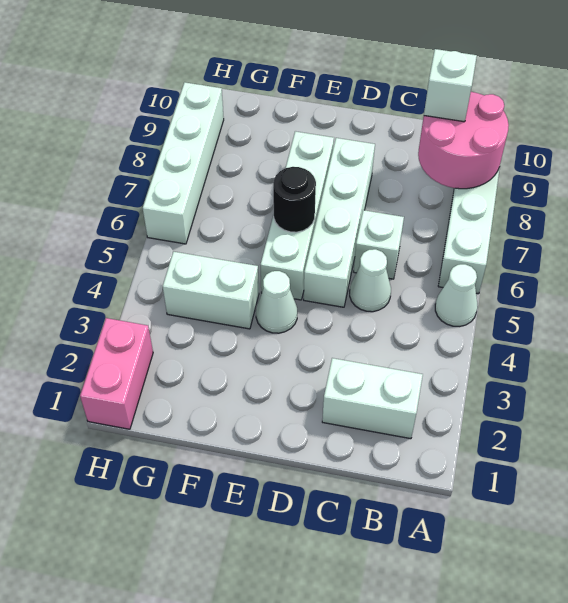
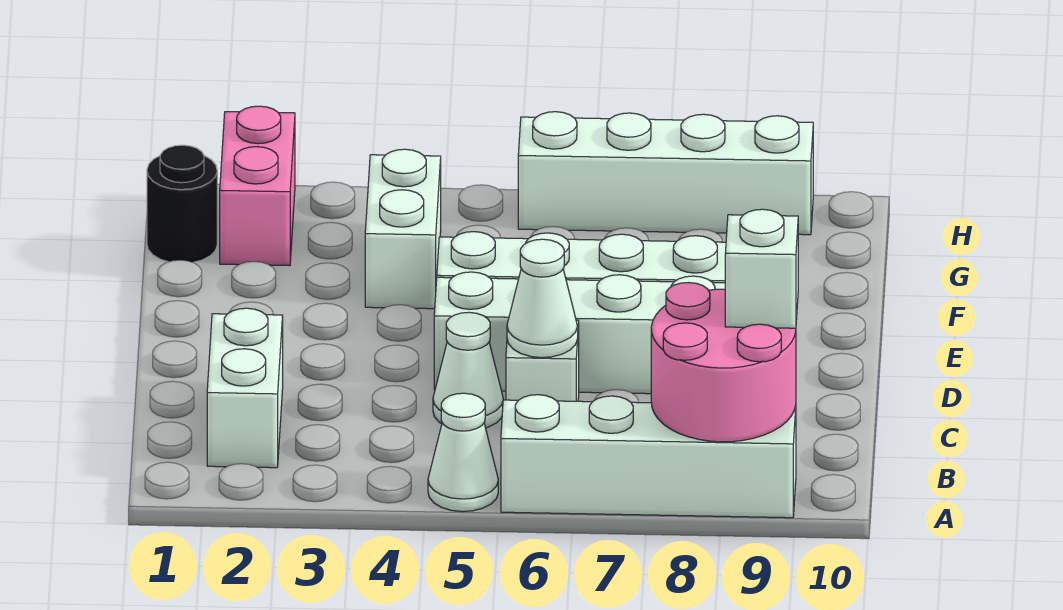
white cone E4 level 1 -> white cone C6 level 2
black round brick E6 level 2 -> black round brick G1 level 1
pink brick H1:H2 level 1 -> pink brick G2:H2 level 1

